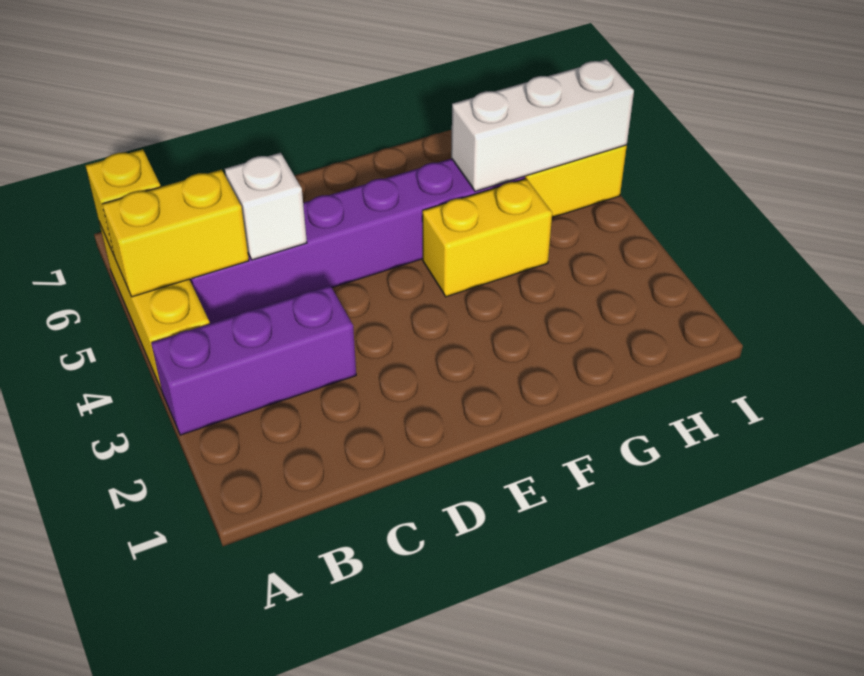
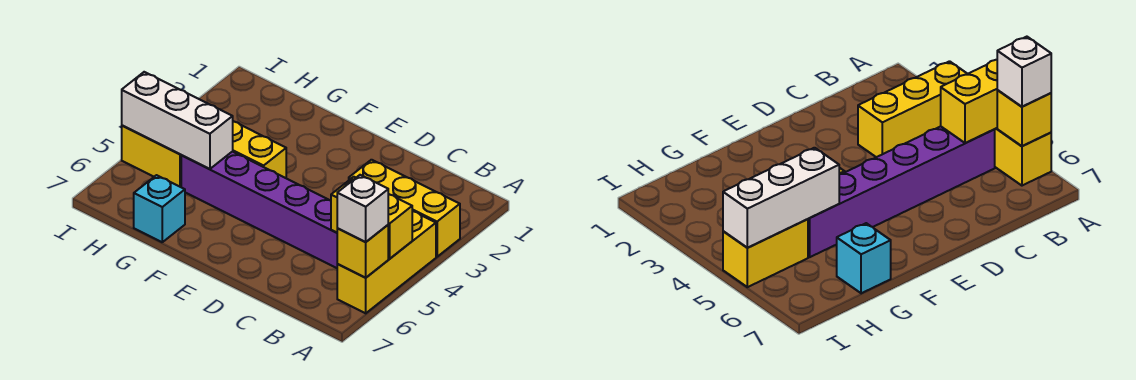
purple brick A3:C3 level 1 -> yellow brick A3:C3 level 1
white brick C5 level 2 -> white brick A6 level 3
none -> cyan brick G7 level 1

